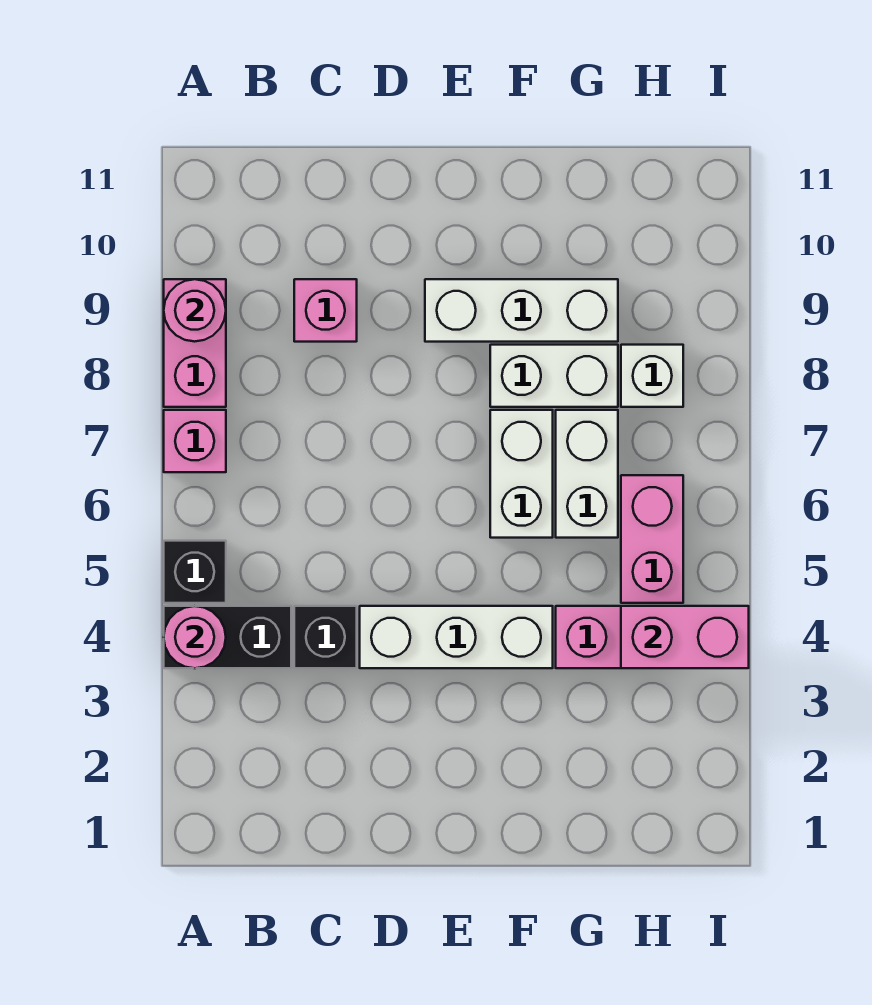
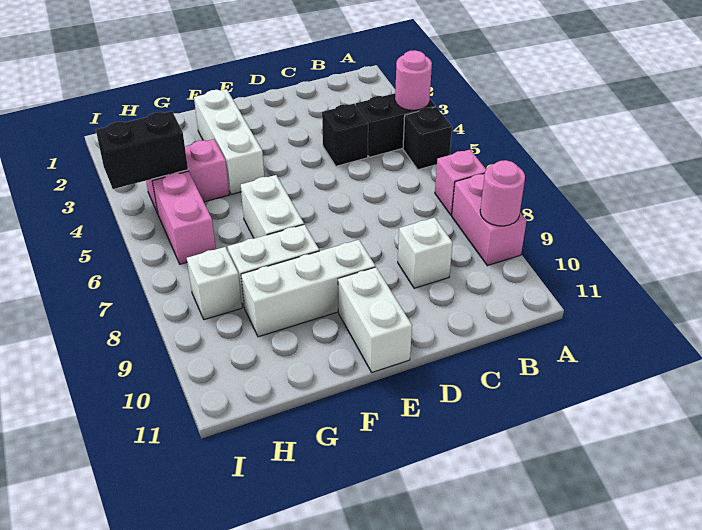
pink brick C9 level 1 -> white brick C9 level 1
white brick D4:F4 level 1 -> white brick F2:F4 level 1
white brick G6:G7 level 1 -> white brick E10:E11 level 1
pink brick H4:I4 level 2 -> black brick H4:I4 level 2

